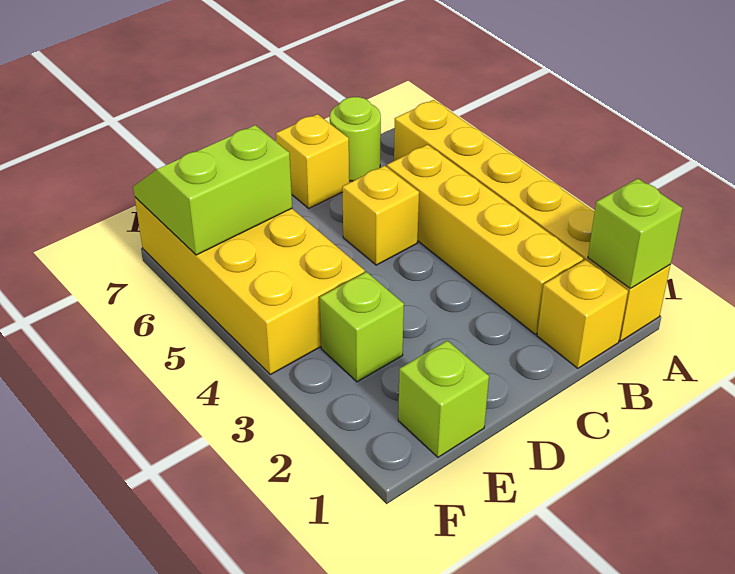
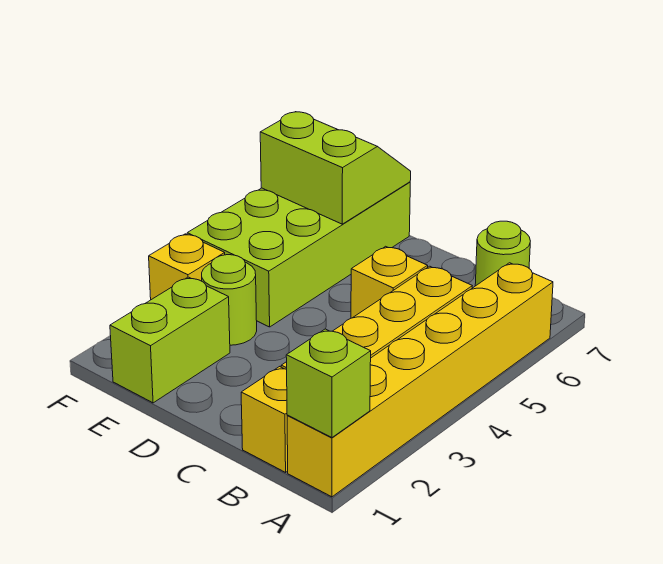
yellow brick C7 level 1 -> yellow brick F3 level 1
lime brick E1 level 1 -> lime brick E1:E2 level 1
lime brick E3 level 1 -> lime round brick E3 level 1
yellow brick E4:F7 level 1 -> lime brick E4:F7 level 1

